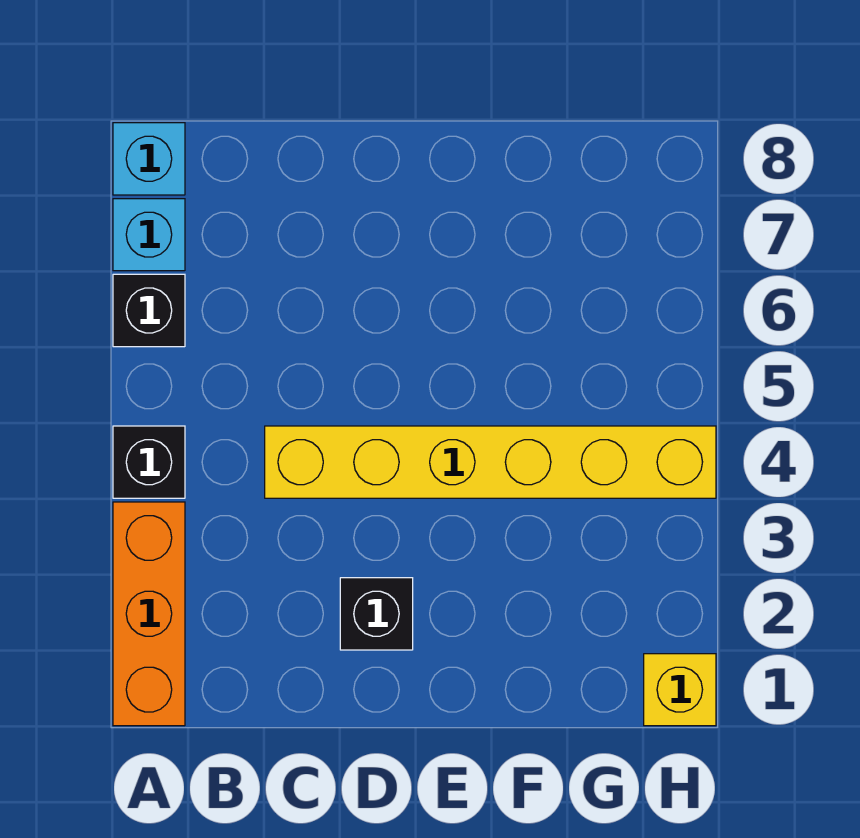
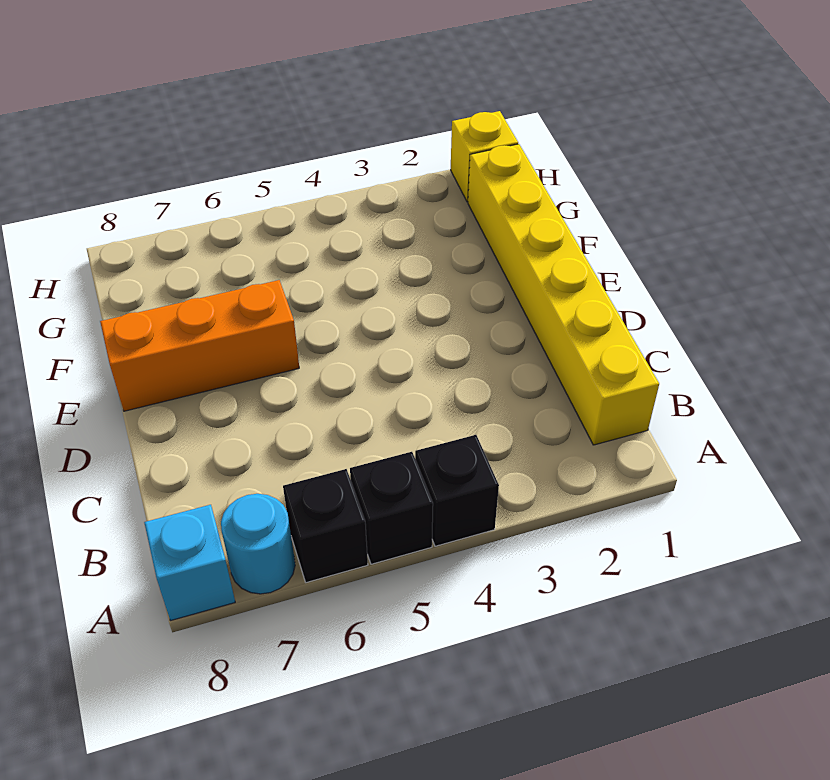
orange brick A1:A3 level 1 -> orange brick E6:E8 level 1
cyan brick A7 level 1 -> cyan round brick A7 level 1
yellow brick C4:H4 level 1 -> yellow brick B1:G1 level 1
black brick D2 level 1 -> black brick A5 level 1

